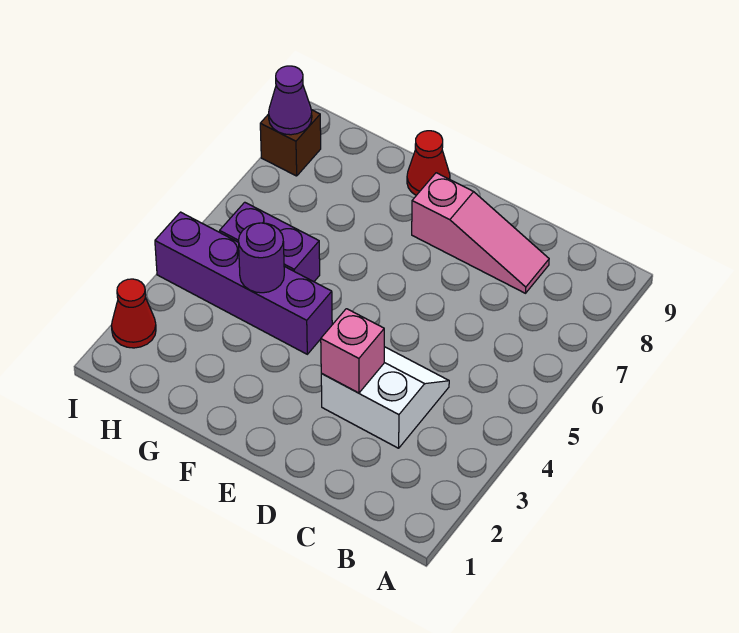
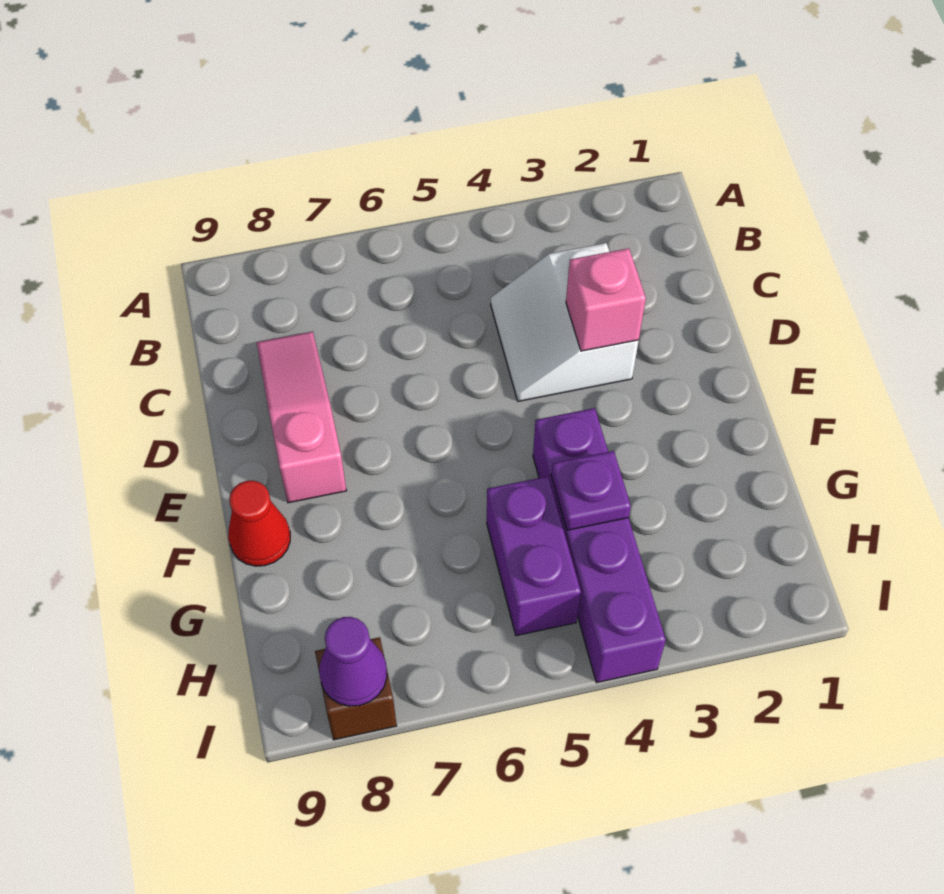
purple round brick G4 level 2 -> purple plate G4 level 2
red cone I2 level 1 -> none

